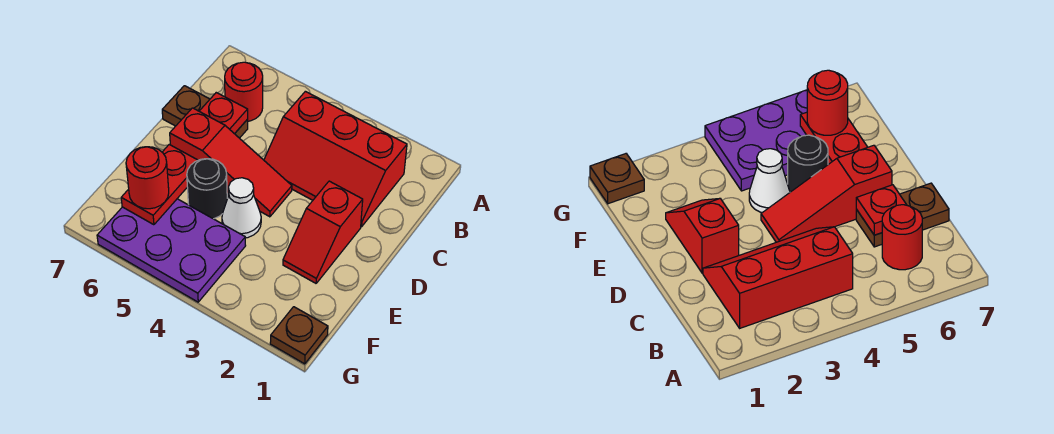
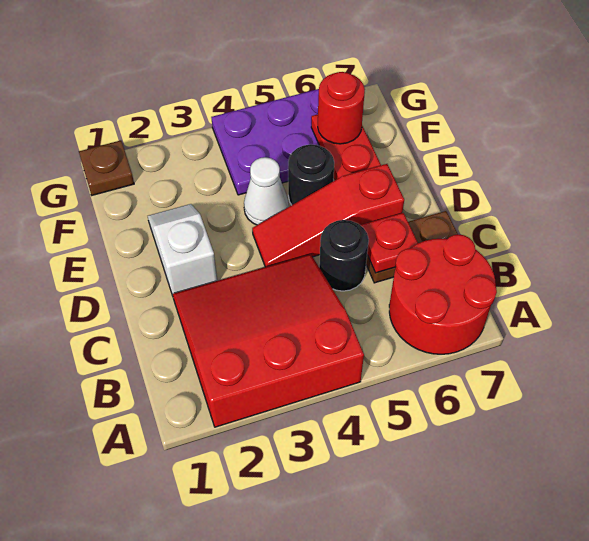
red slope B2:C4 level 1 top B -> red slope A2:C4 level 1 top A
red round brick B6 level 1 -> red round brick A6:B7 level 1
none -> black round brick C5 level 1
red slope D2:E2 level 1 top D -> white slope D2:E2 level 1 top D

